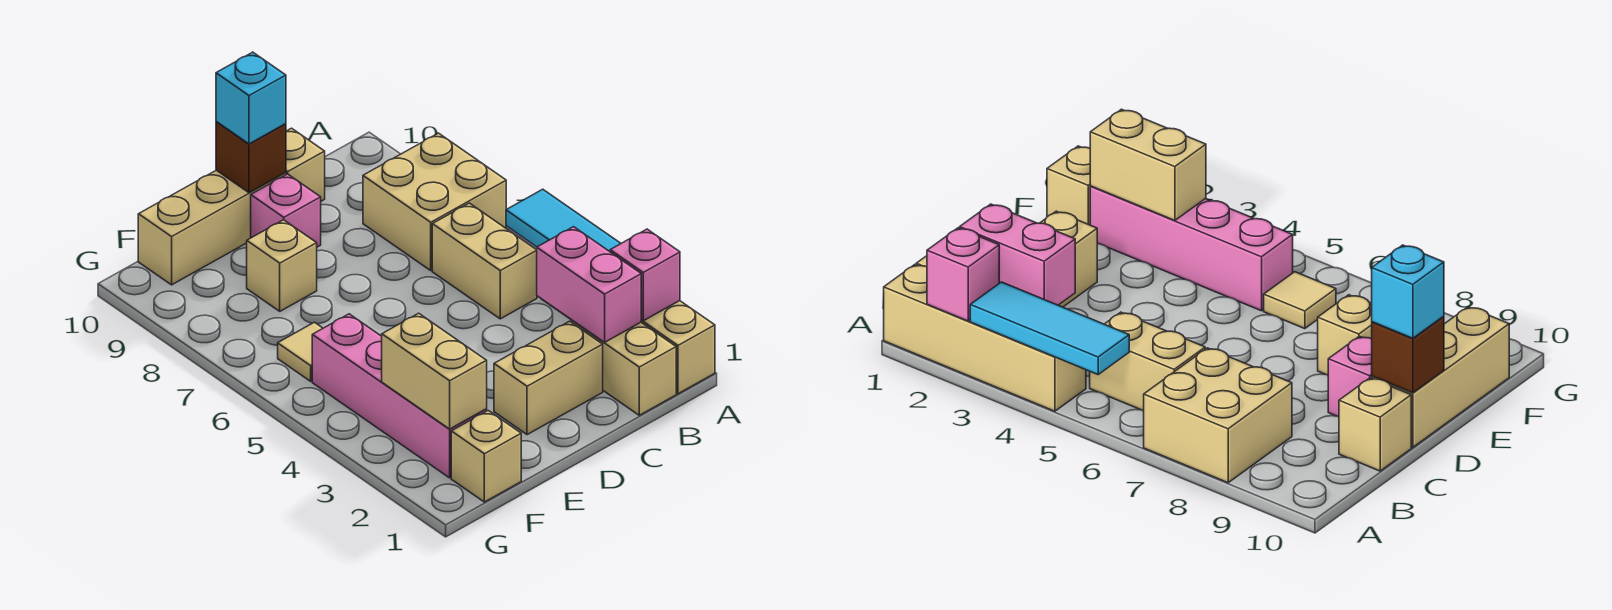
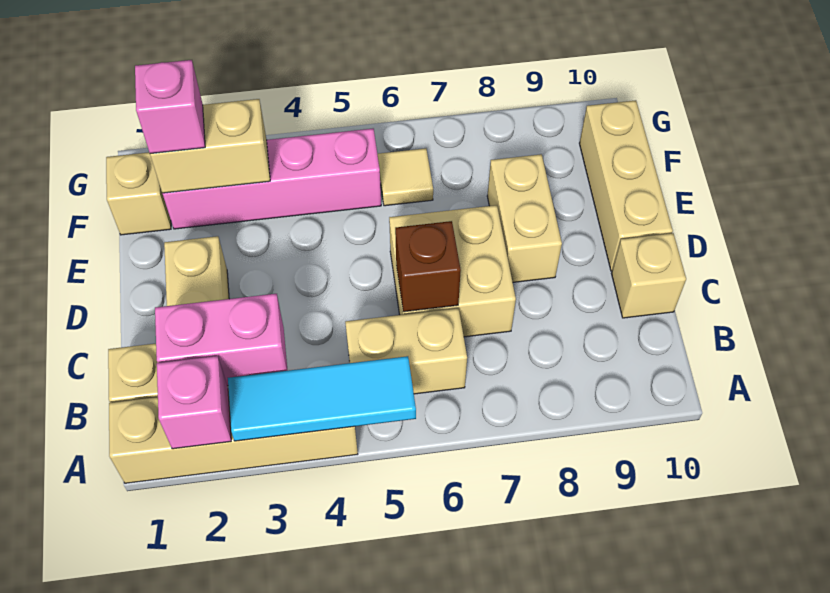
tan brick A7:B8 level 1 -> tan brick C6:D7 level 1
pink brick D9 level 1 -> pink brick F2 level 3
brown brick D10 level 2 -> brown brick C6 level 2
cyan brick D10 level 3 -> none
tan brick E8 level 1 -> tan brick D8:E8 level 1

